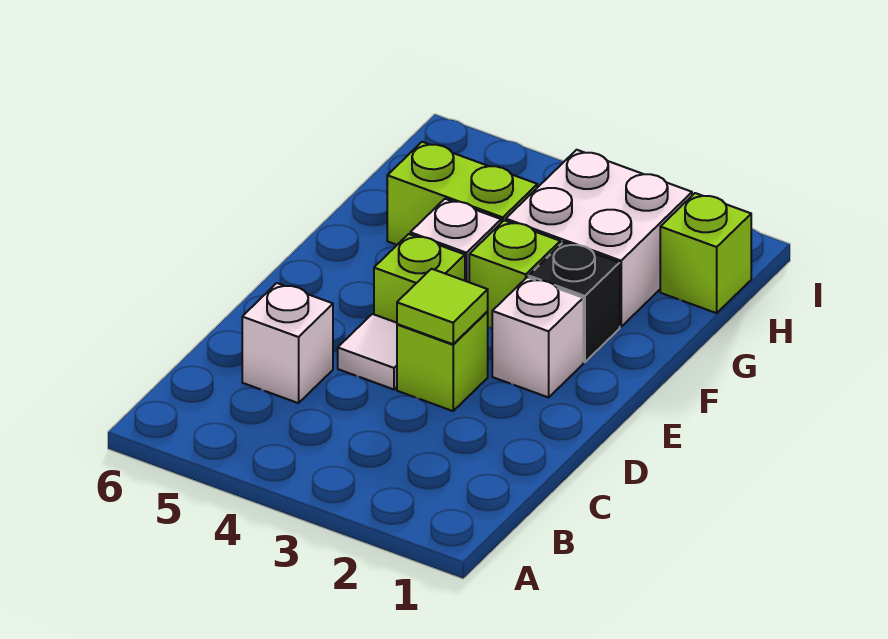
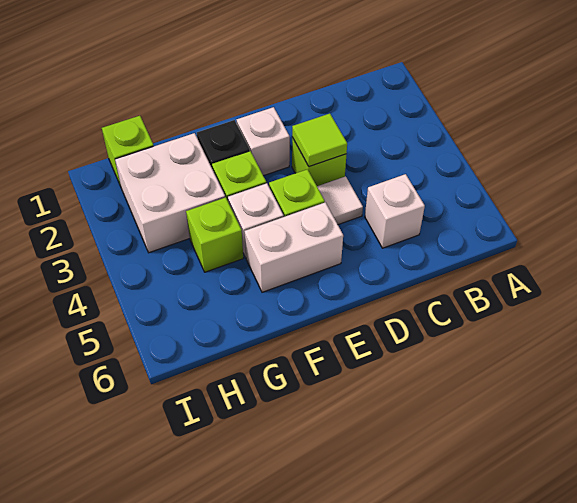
none -> white brick E5:F5 level 1
lime brick G4:G5 level 1 -> lime brick G4 level 1

